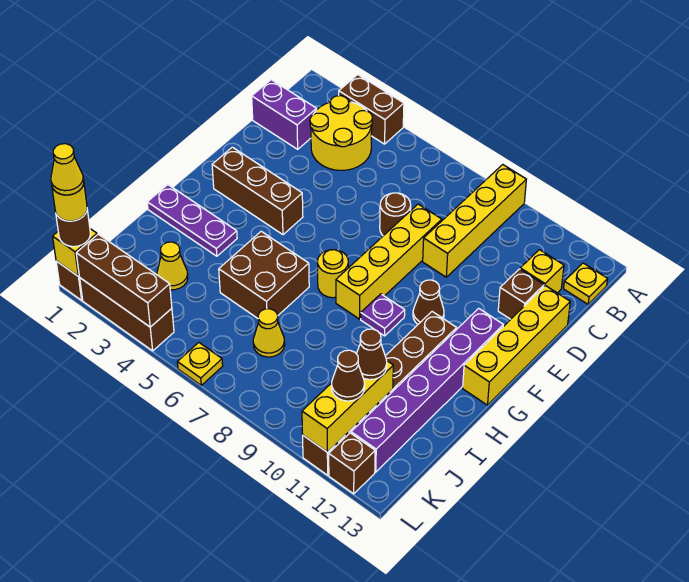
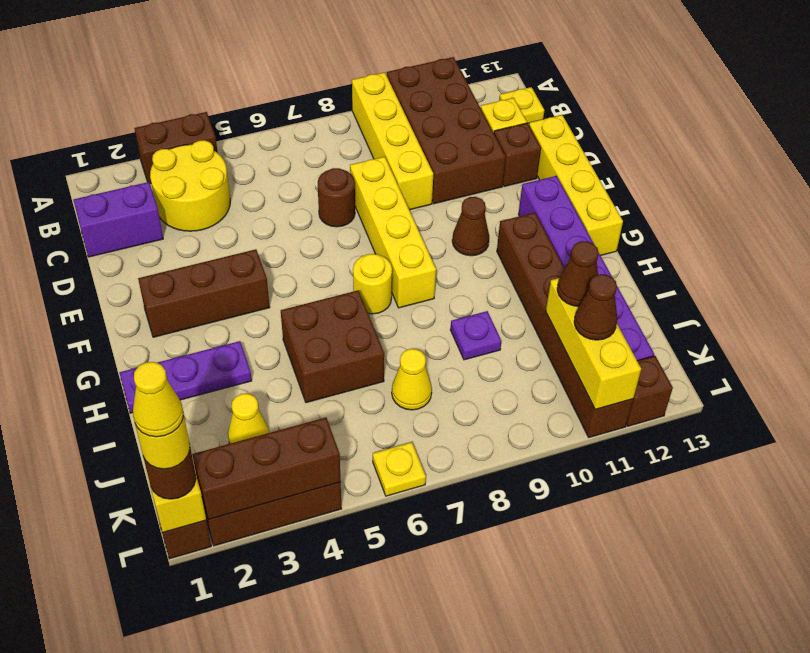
none -> brown brick A10:D11 level 1
purple plate G9 level 1 -> purple plate I9 level 1

